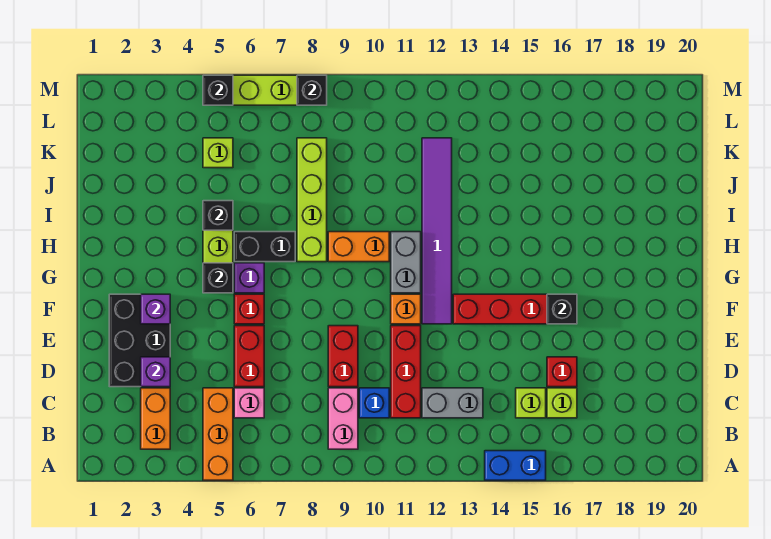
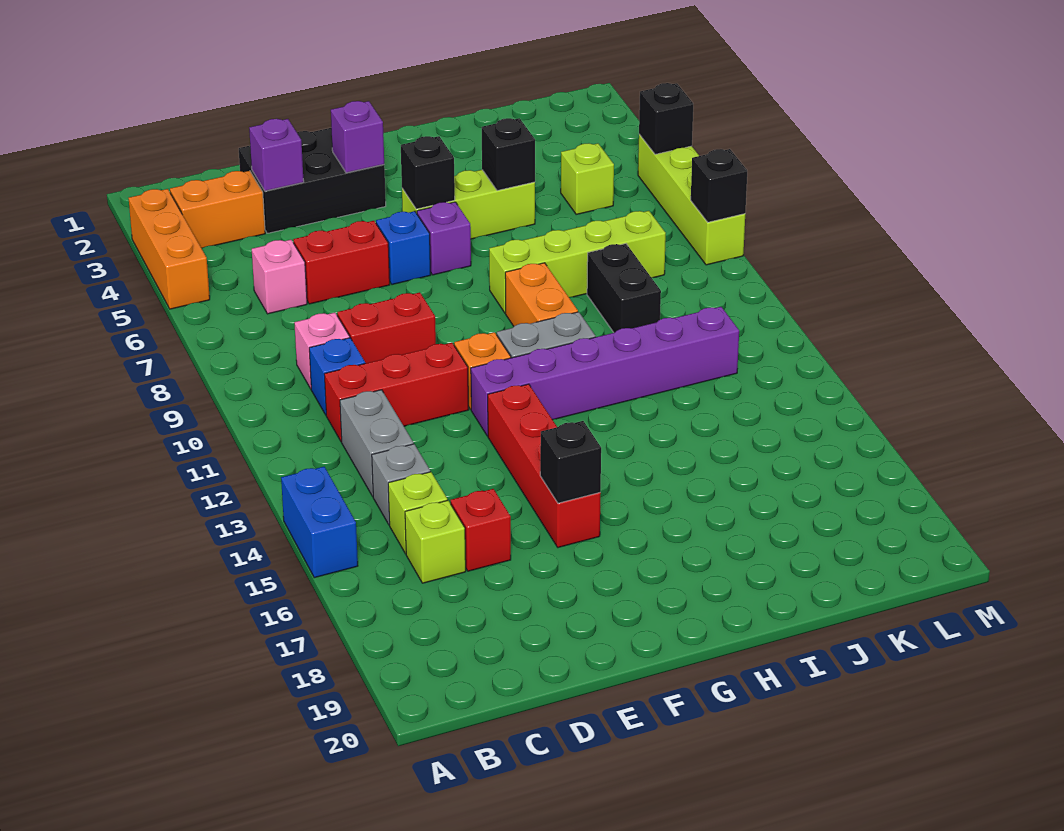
orange brick A5:C5 level 1 -> orange brick A3:A5 level 1
pink brick B9:C9 level 1 -> pink brick C9 level 1
none -> grey brick C14 level 1
red brick F6 level 1 -> blue brick F6 level 1
purple tile F12:K12 level 1 -> purple brick F12:K12 level 1
black brick H6:H7 level 1 -> black brick J9:J10 level 1

